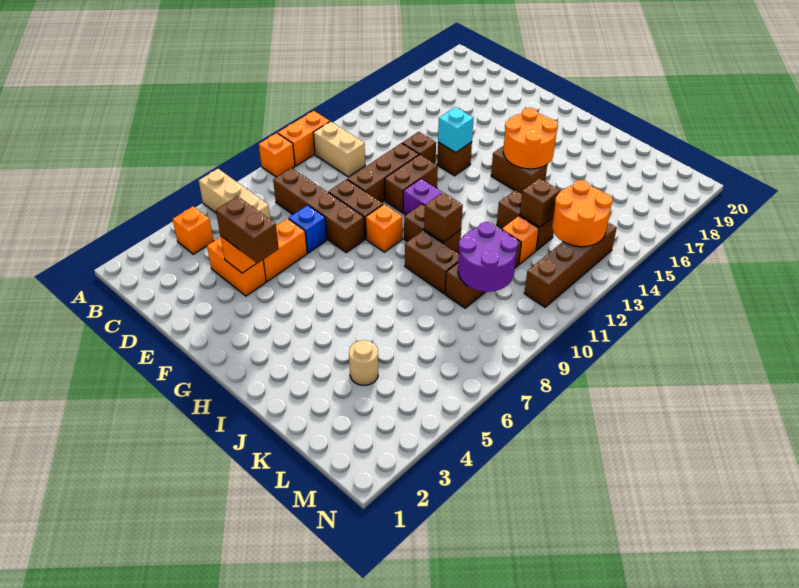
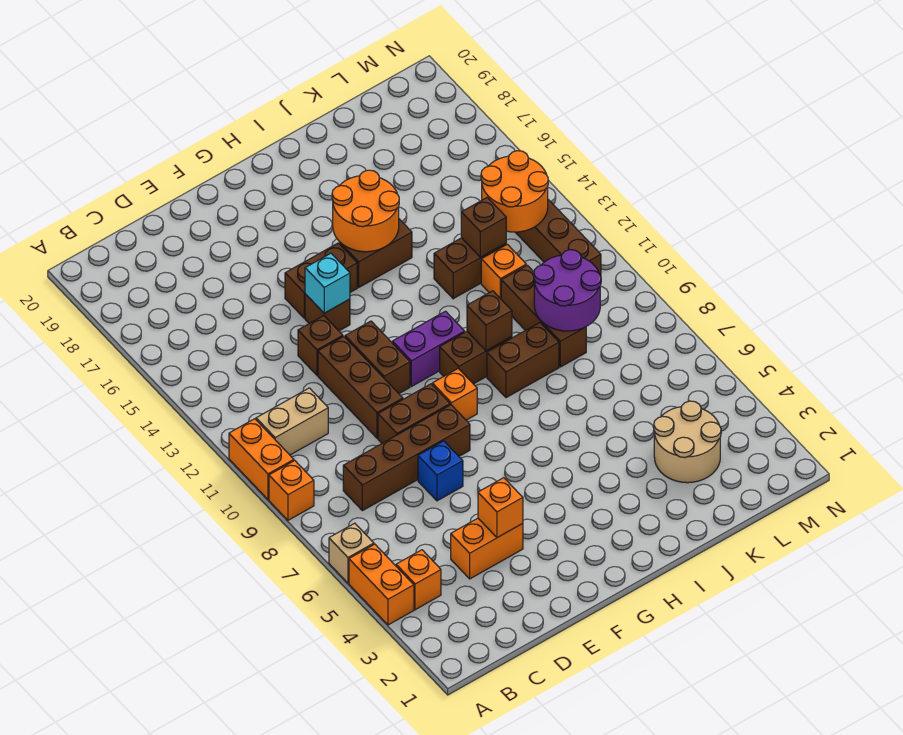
tan brick A6:C6 level 1 -> tan brick A6 level 1
brown brick E4:F4 level 3 -> brown brick F15:G15 level 1
orange brick E5:E6 level 1 -> orange brick A4:A5 level 1
tan round brick K4 level 1 -> tan round brick K3:L4 level 1

